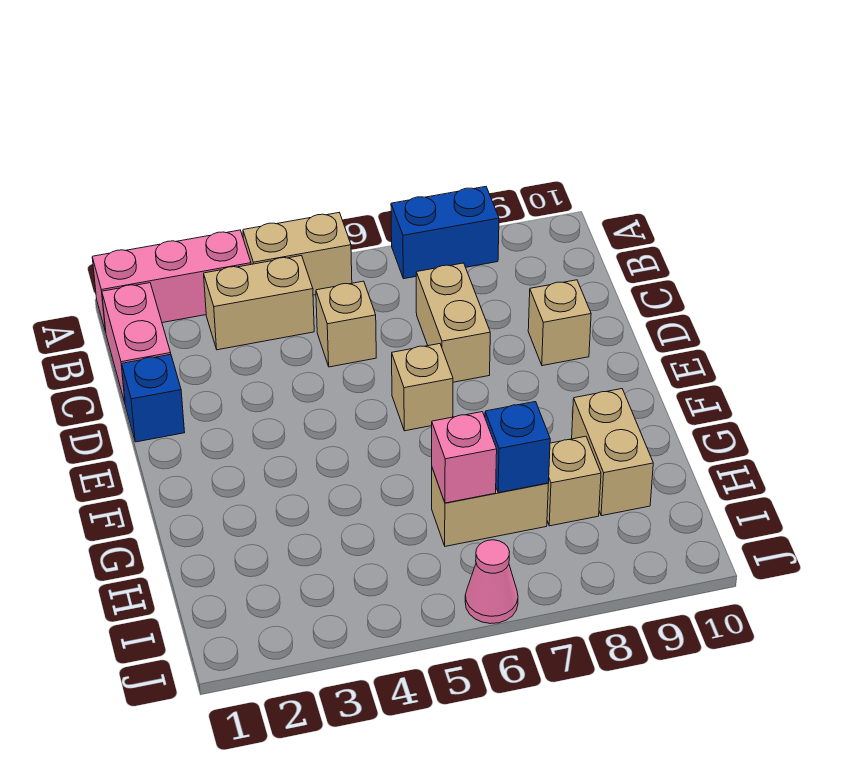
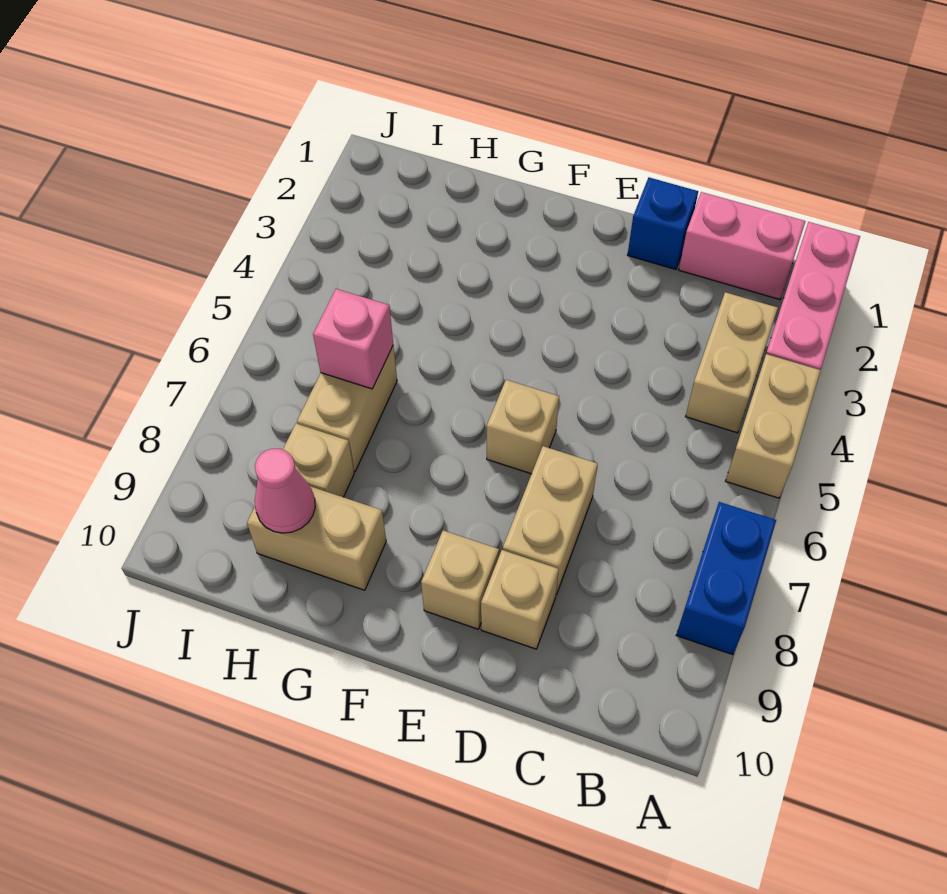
tan brick C5 level 1 -> tan brick E9 level 1
tan brick C7:D7 level 1 -> tan brick D7:D8 level 1
blue brick H7 level 2 -> none
pink cone J6 level 1 -> pink cone H9 level 2

